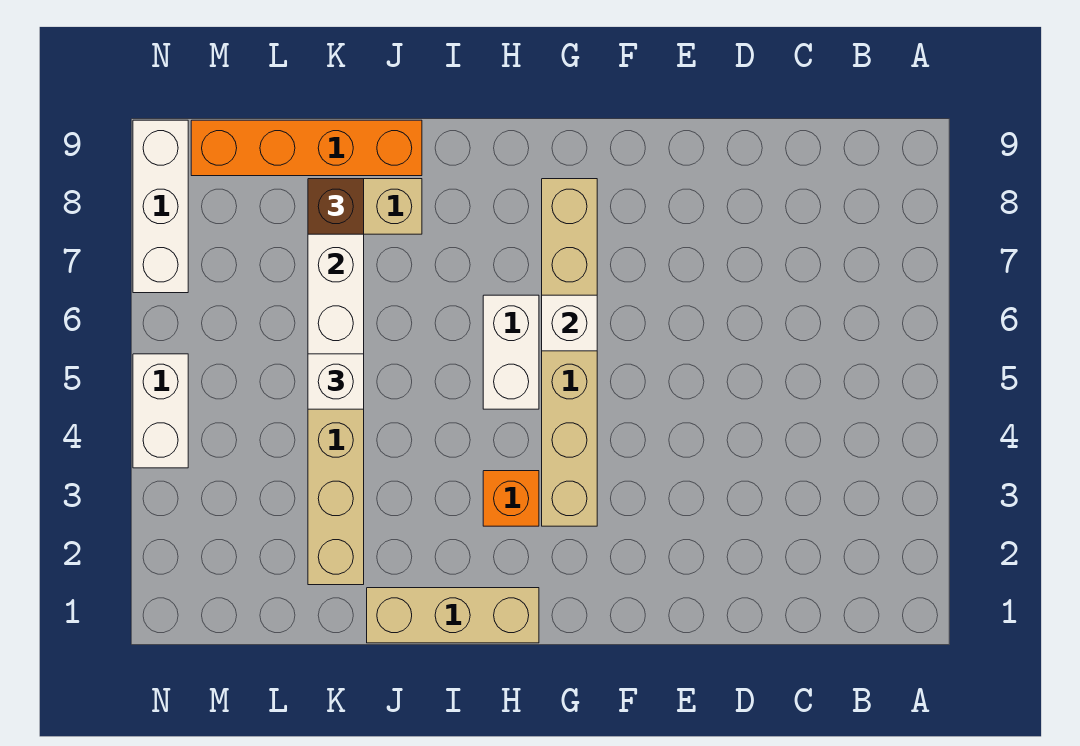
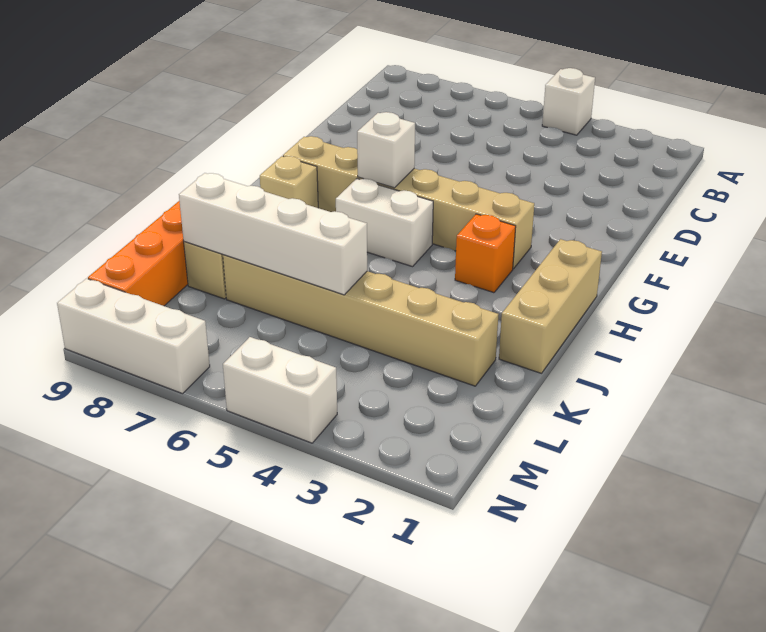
none -> tan brick H8 level 1
white brick K5 level 3 -> white brick A4 level 1
brown brick K8 level 3 -> none

